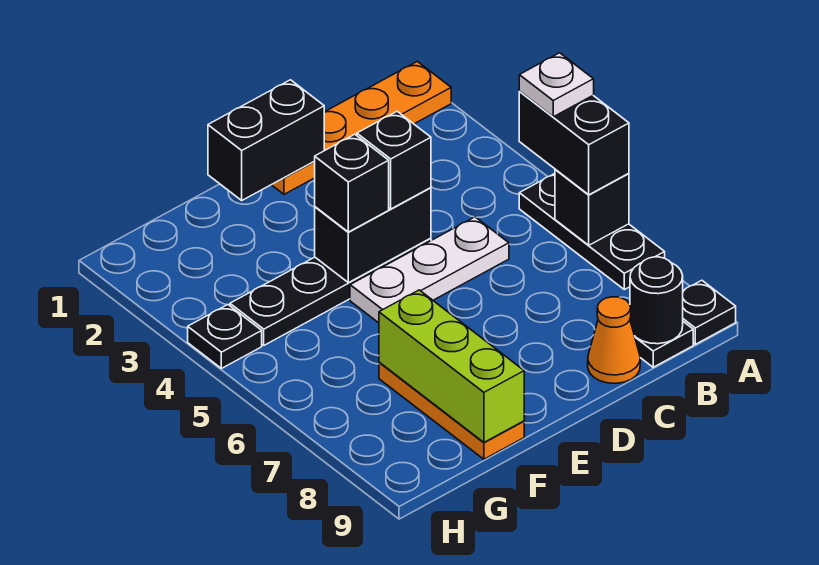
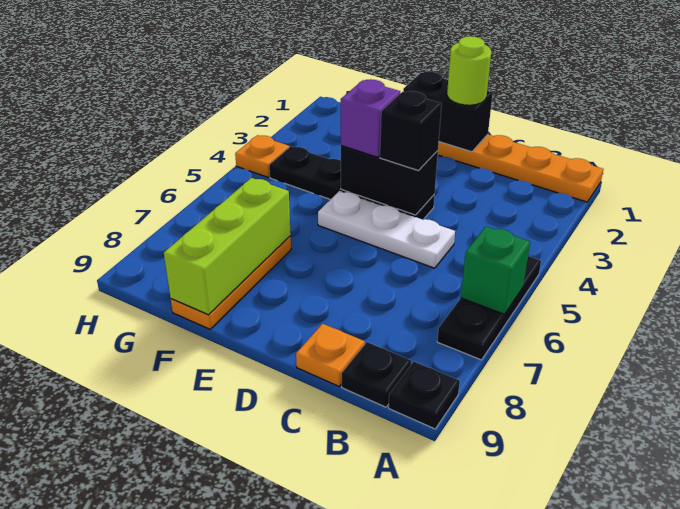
black brick A5:A6 level 3 -> none
white plate A5 level 4 -> none
black brick A6 level 2 -> green brick A6 level 2
black round brick B9 level 2 -> none
orange cone C9 level 1 -> orange plate C9 level 1
none -> lime round brick D1 level 3
black brick E4 level 3 -> purple brick E4 level 3
black plate H4 level 1 -> orange plate H4 level 1

